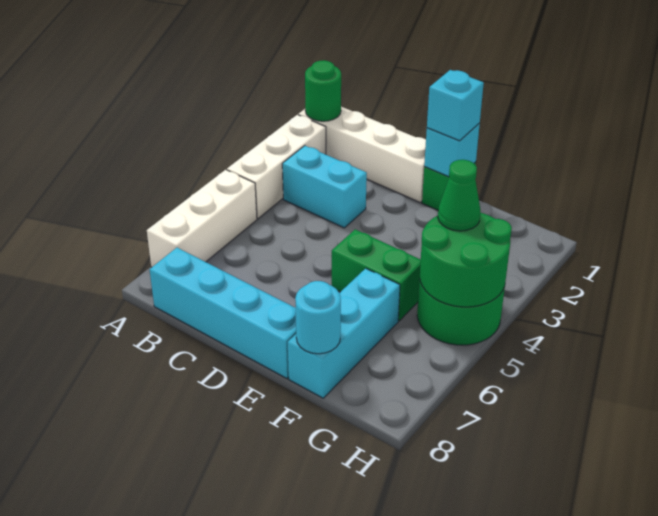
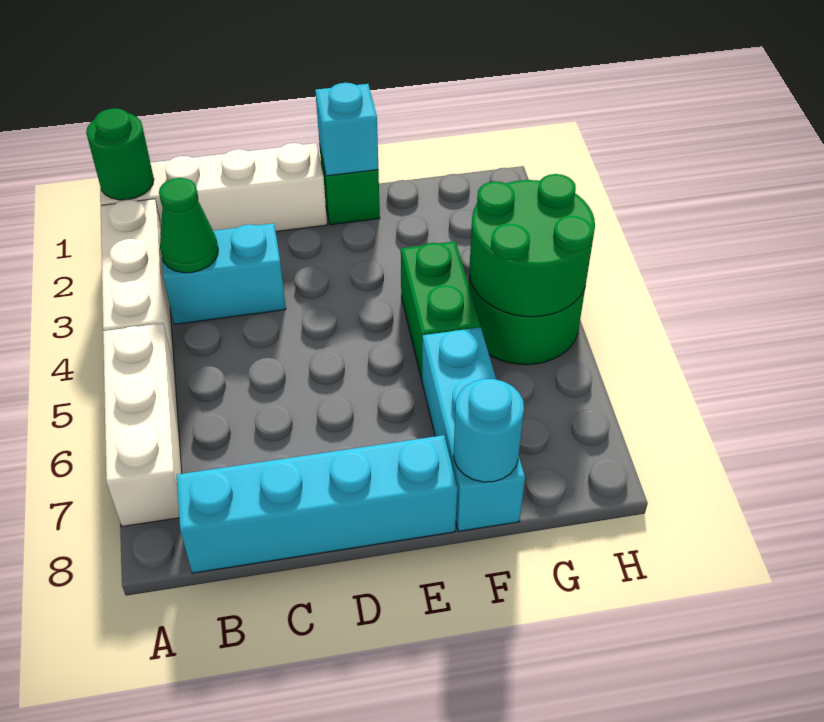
cyan brick E1 level 3 -> none
green brick E5:F5 level 1 -> green brick F4:F5 level 1
green cone G4 level 3 -> green cone B3 level 2

